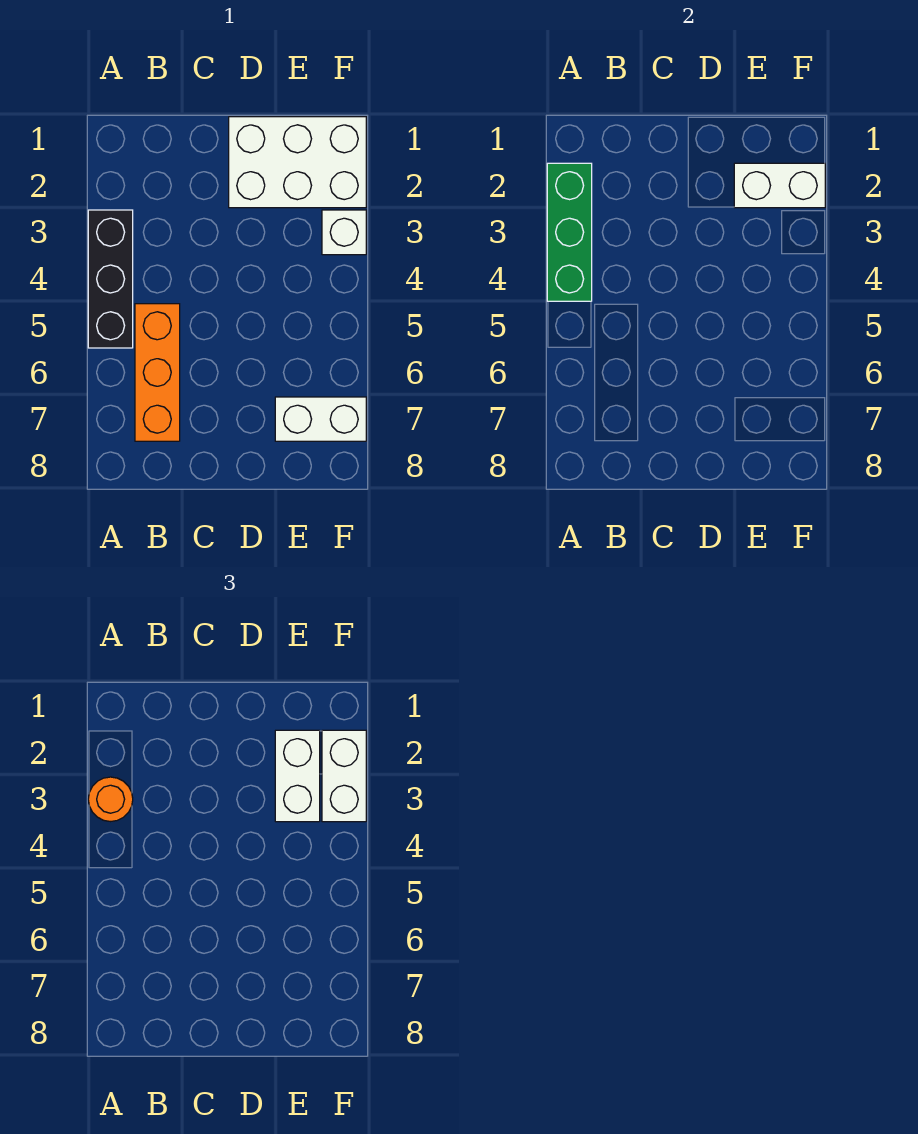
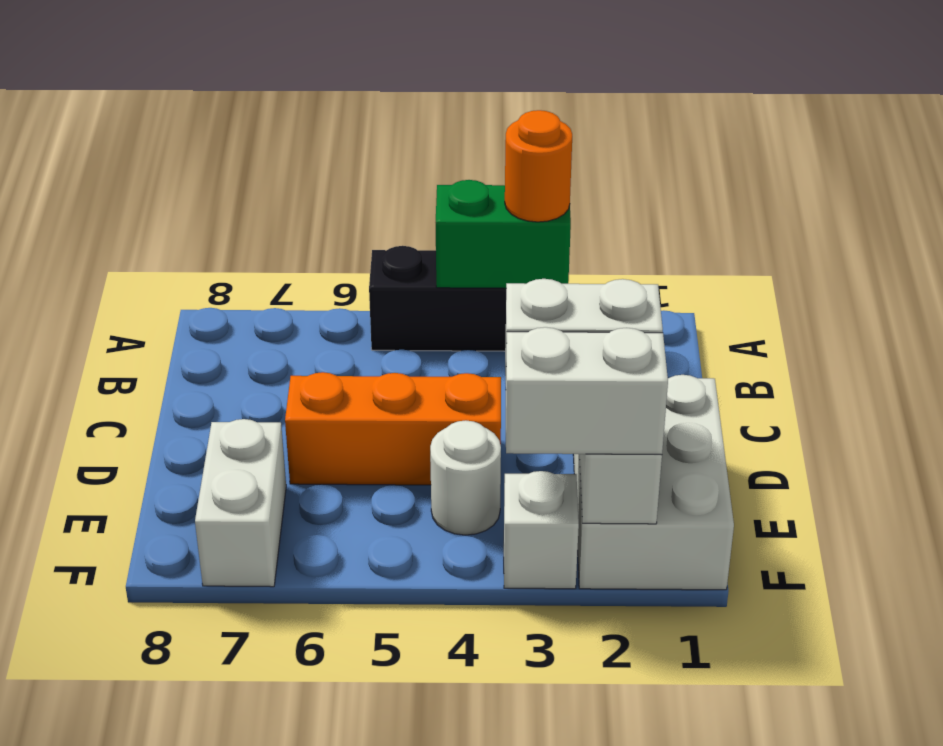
green brick A2:A4 level 2 -> green brick A3:A4 level 2
orange brick B5:B7 level 1 -> orange brick D4:D6 level 1
none -> white round brick E4 level 1

